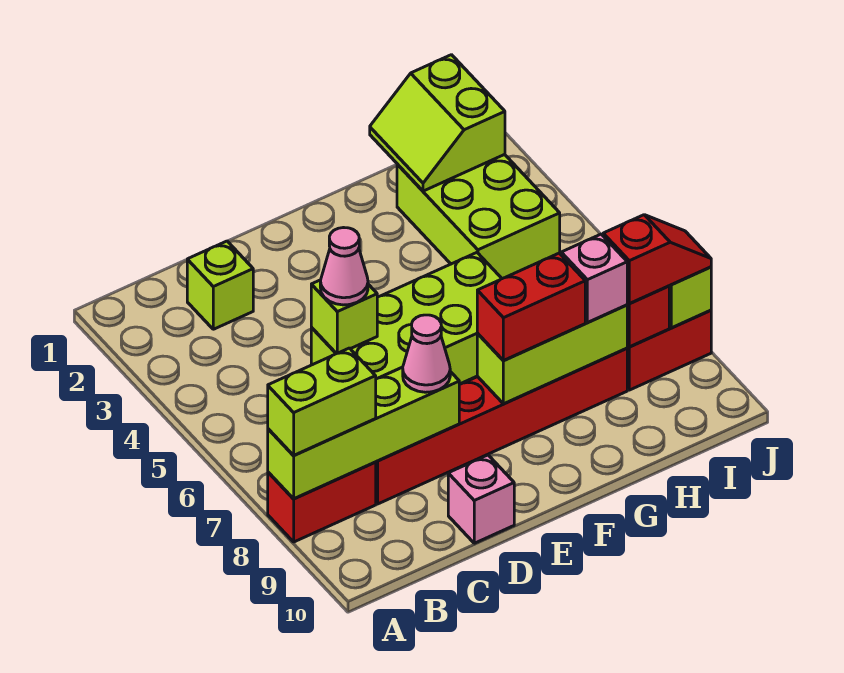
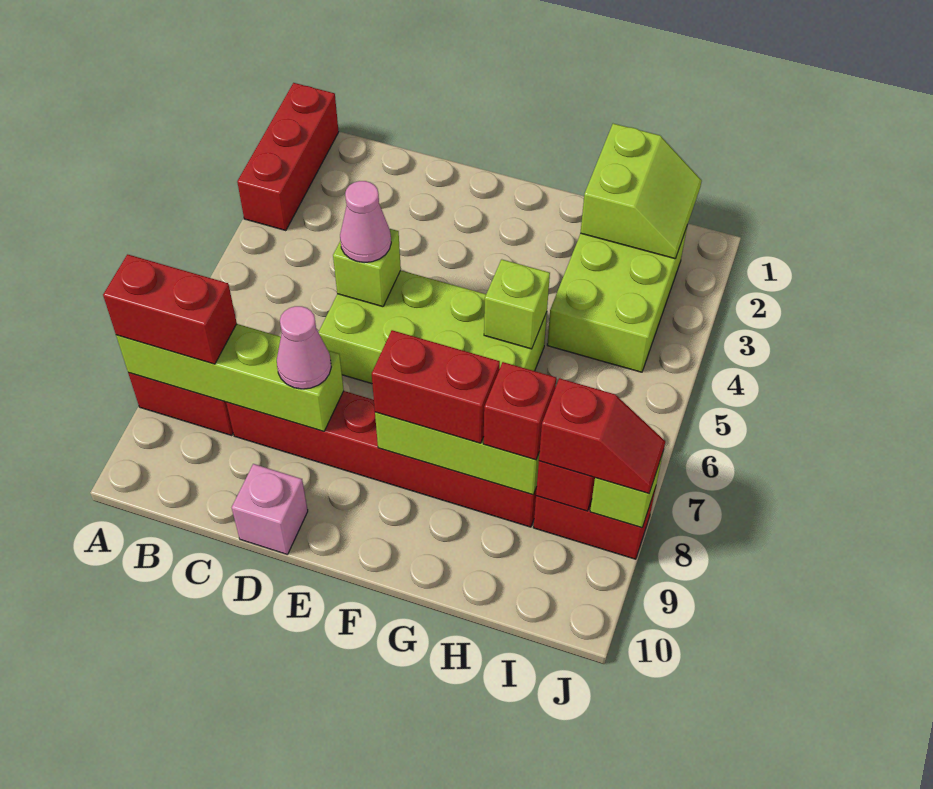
none -> red brick A1:A3 level 1
lime brick A8:B8 level 3 -> red brick A8:B8 level 3
lime brick C2 level 1 -> lime brick G5 level 2
lime slope H1:I2 level 2 top I -> lime slope H1:I2 level 2 top H
pink brick H8 level 3 -> red brick H8 level 3

